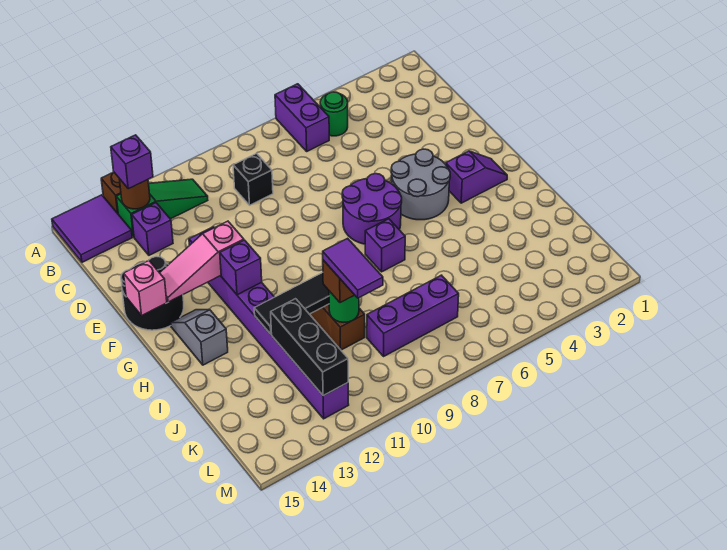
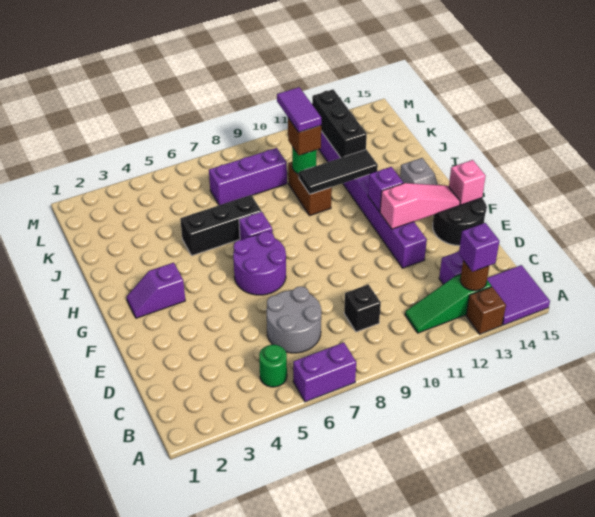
purple brick A6:B6 level 1 -> purple brick A6:A7 level 1
grey round brick F4:G5 level 1 -> grey round brick C6:D7 level 1
none -> black brick I5:I7 level 1

